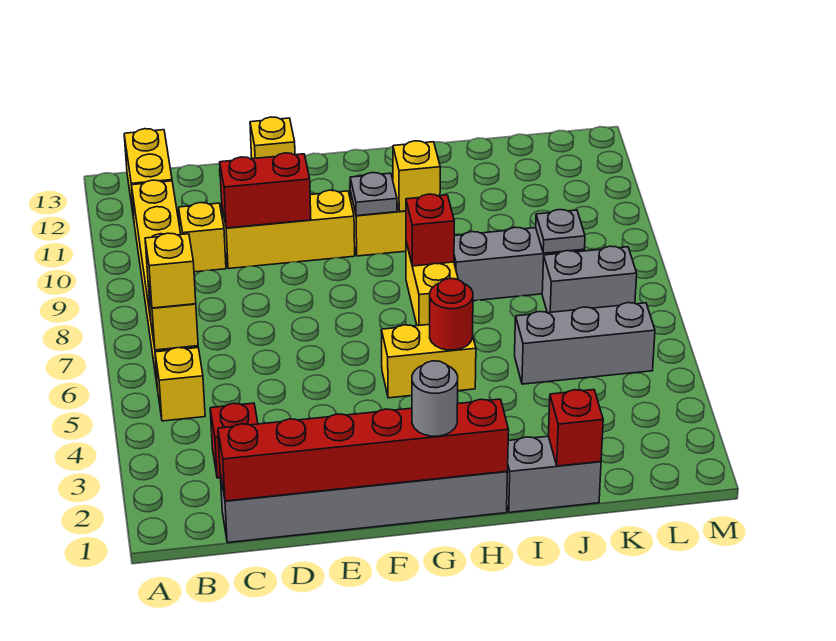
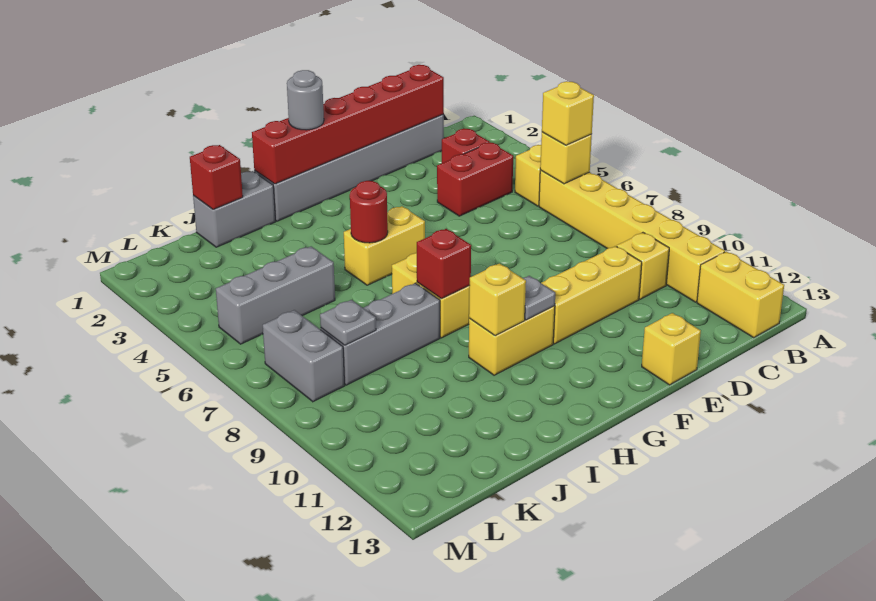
red brick D10:E10 level 2 -> red brick C4:D4 level 1
grey brick K7:L7 level 1 -> grey brick L7:L8 level 1

